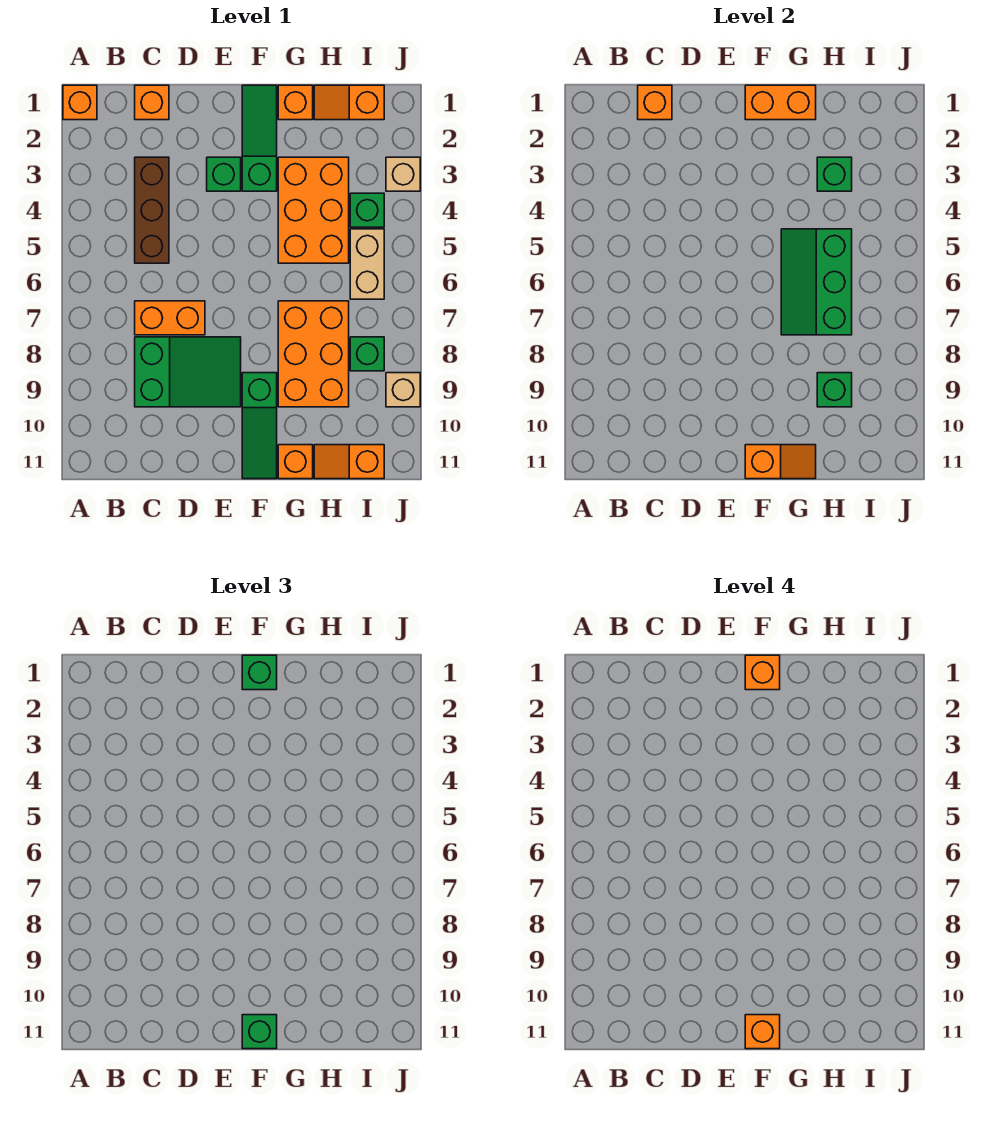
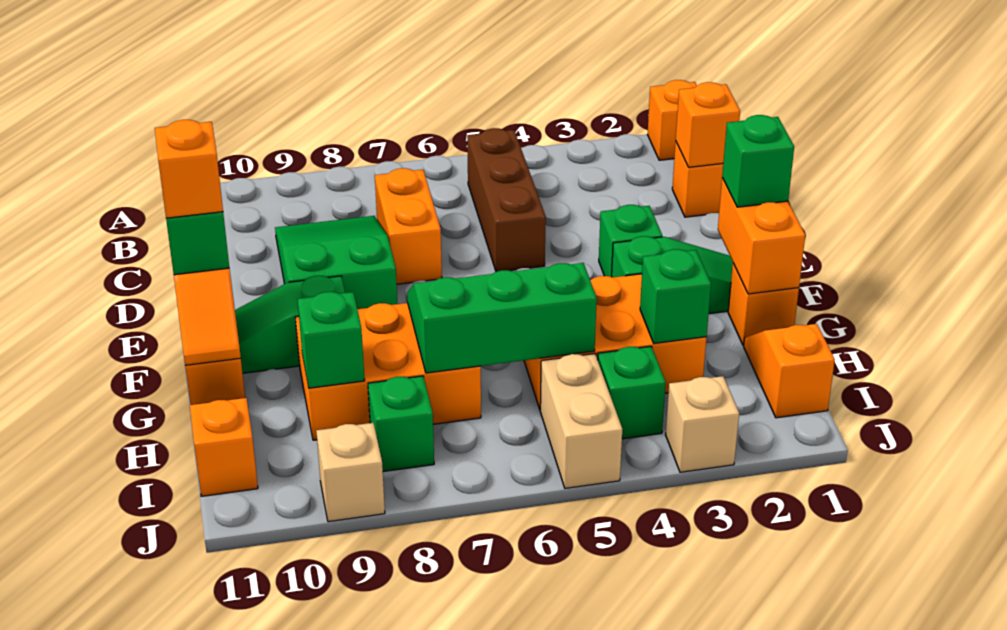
brown brick C3:C5 level 1 -> brown brick B5:D5 level 1
green slope C8:E9 level 1 top C -> green slope C8:E9 level 1 top E
orange brick F1 level 4 -> none
tan brick I5:I6 level 1 -> tan brick I5:J5 level 1

